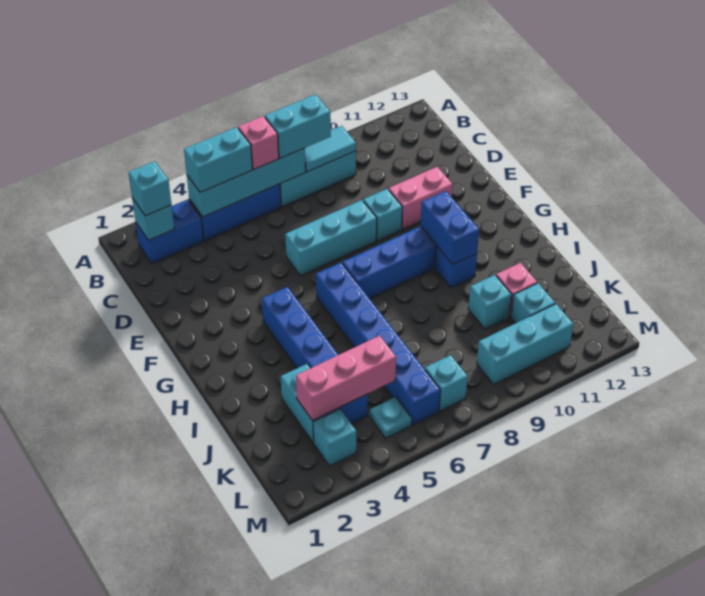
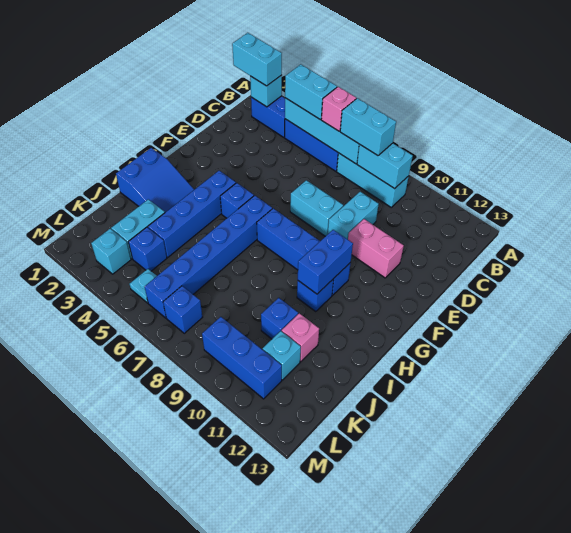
cyan brick B2 level 3 -> cyan brick B1:B2 level 3
cyan tile B8:B9 level 2 -> cyan brick B8:B9 level 2
cyan brick E6:E8 level 1 -> cyan brick E7:E8 level 1
cyan brick E9 level 1 -> cyan brick D9:E9 level 1
none -> blue brick G5 level 1
none -> blue slope H1:I3 level 1 top 1
cyan brick J10 level 1 -> blue brick J10 level 1
pink brick K3:K5 level 2 -> none
cyan brick L7 level 1 -> blue brick L7 level 1
cyan brick L9:L11 level 1 -> blue brick L9:L11 level 1

